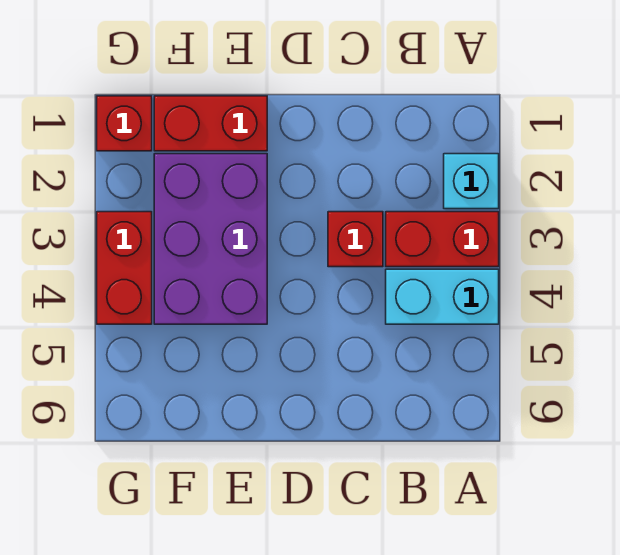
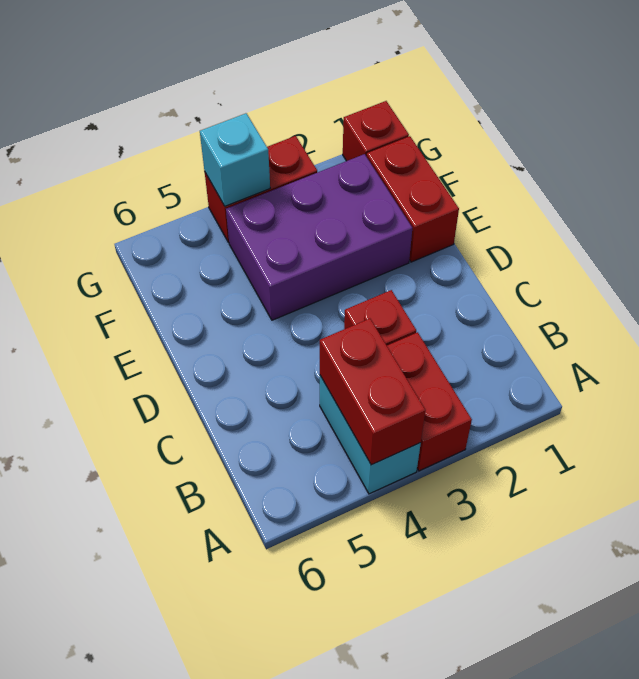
cyan brick A2 level 1 -> cyan brick G4 level 2
none -> red brick A4:B4 level 2

